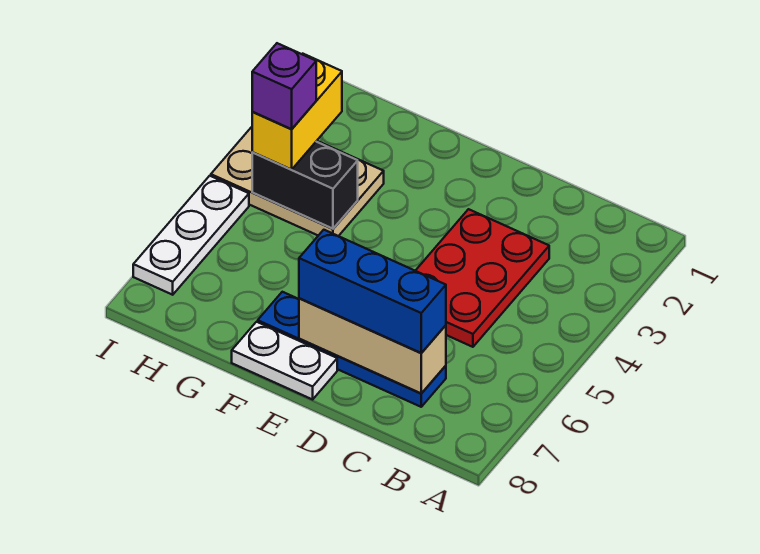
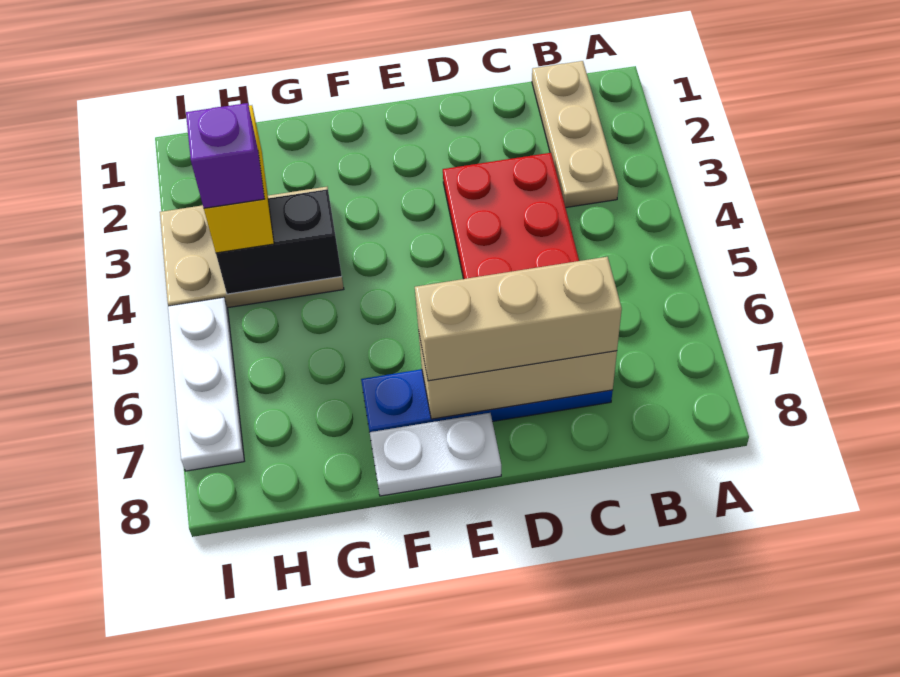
none -> tan plate B1:B3 level 1
blue brick C7:E7 level 3 -> tan brick C7:E7 level 3

